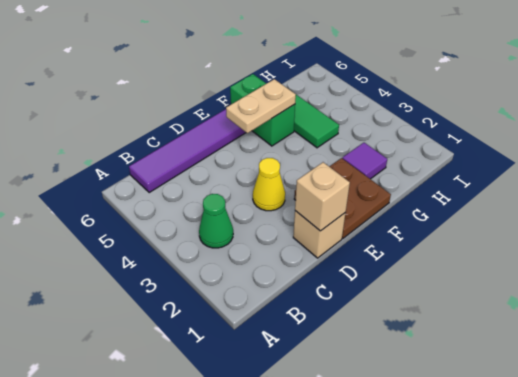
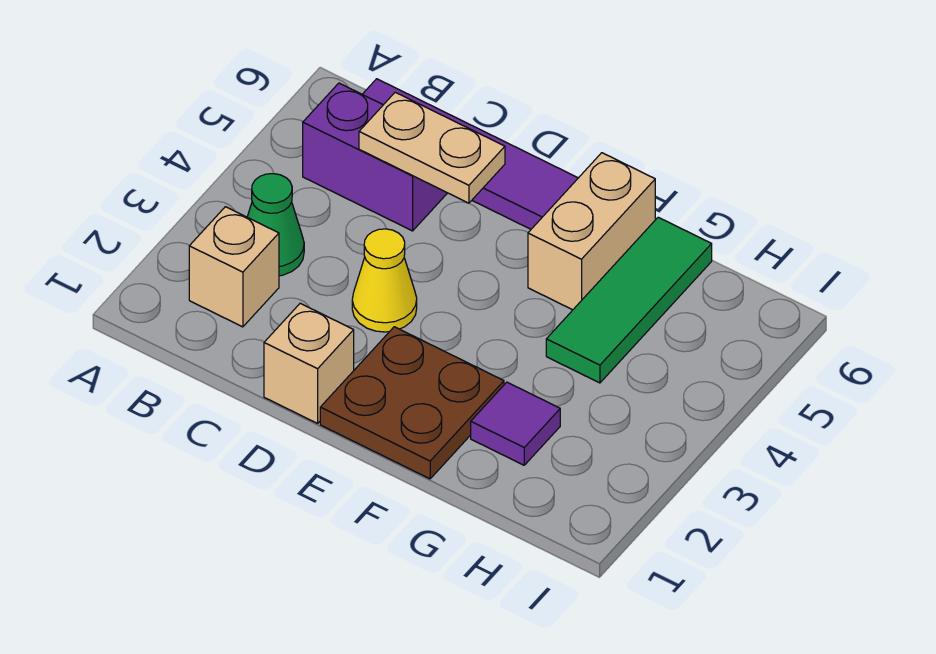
none -> purple brick B5:C5 level 1
tan brick D1 level 2 -> tan brick B2 level 1
tan plate E5:F5 level 2 -> tan plate C5:D5 level 2
green brick F5:F6 level 1 -> tan brick F5:F6 level 1

